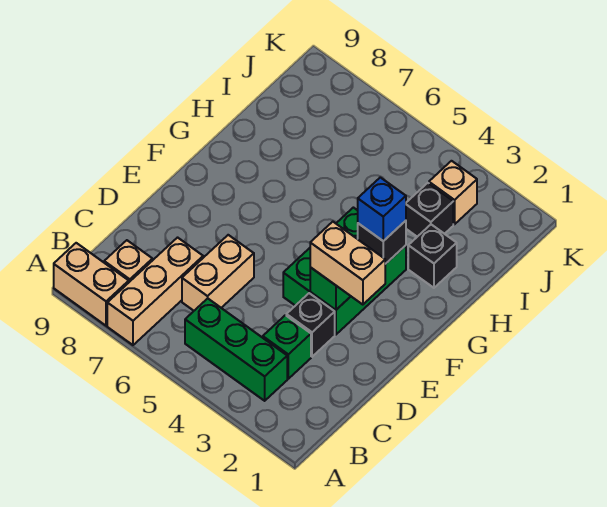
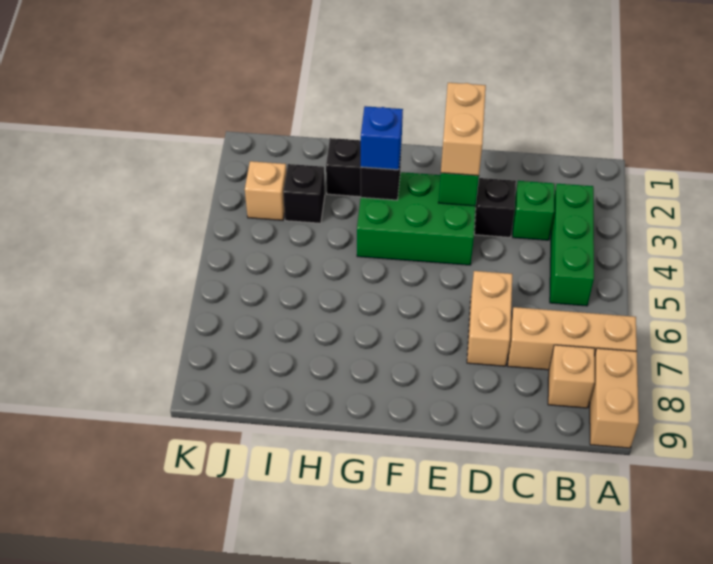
tan brick C6:D6 level 1 -> tan brick D6:D7 level 1

